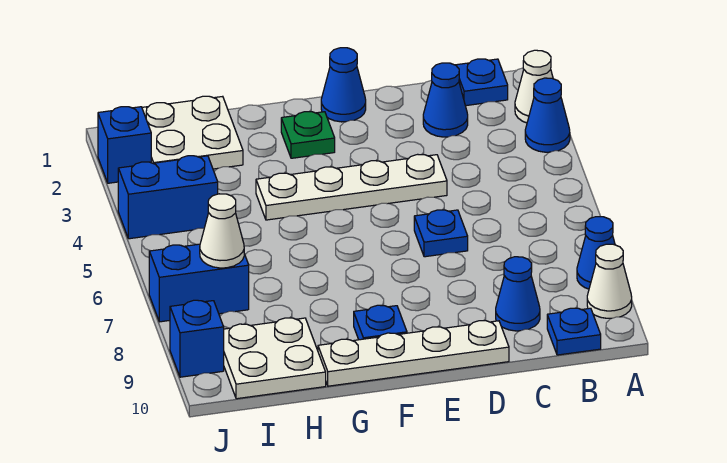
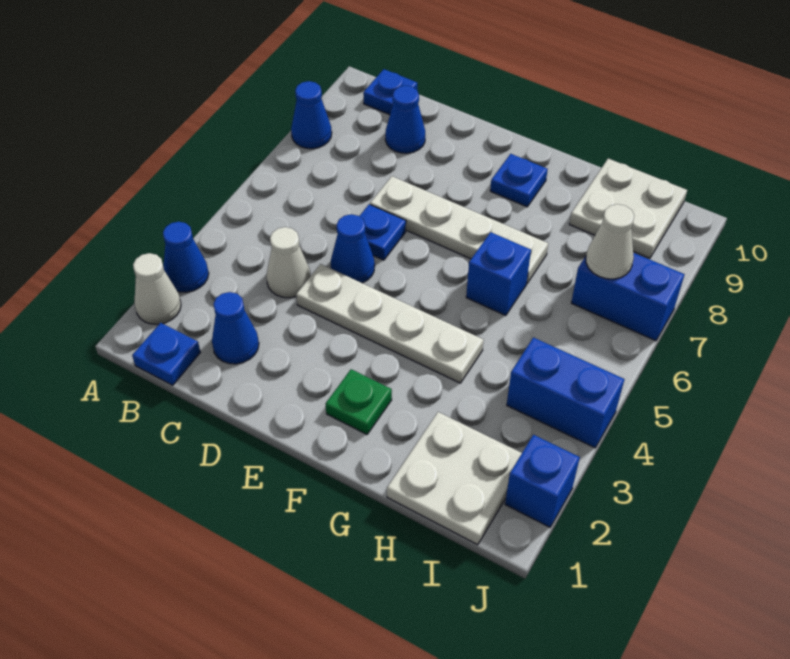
white cone A9 level 1 -> white cone C4 level 1
white plate D10:G10 level 1 -> white plate D7:G7 level 1
blue cone E1 level 1 -> blue cone D5 level 1
blue brick J9 level 1 -> blue brick G6 level 1

